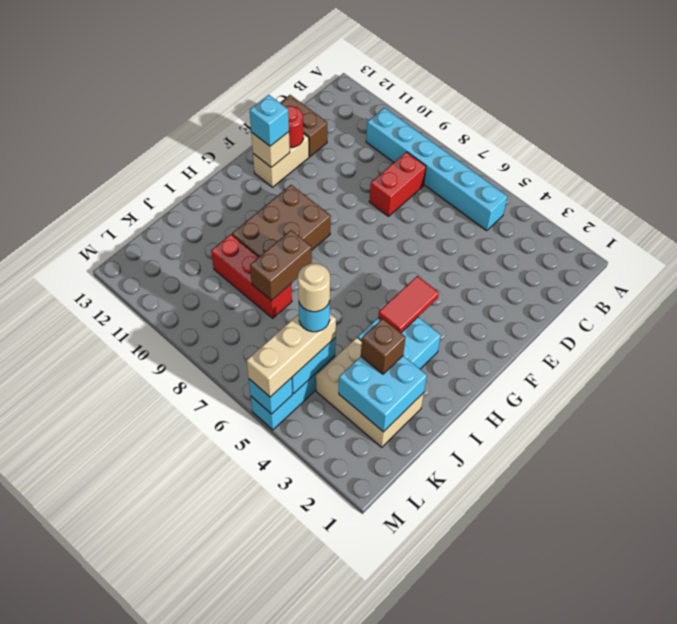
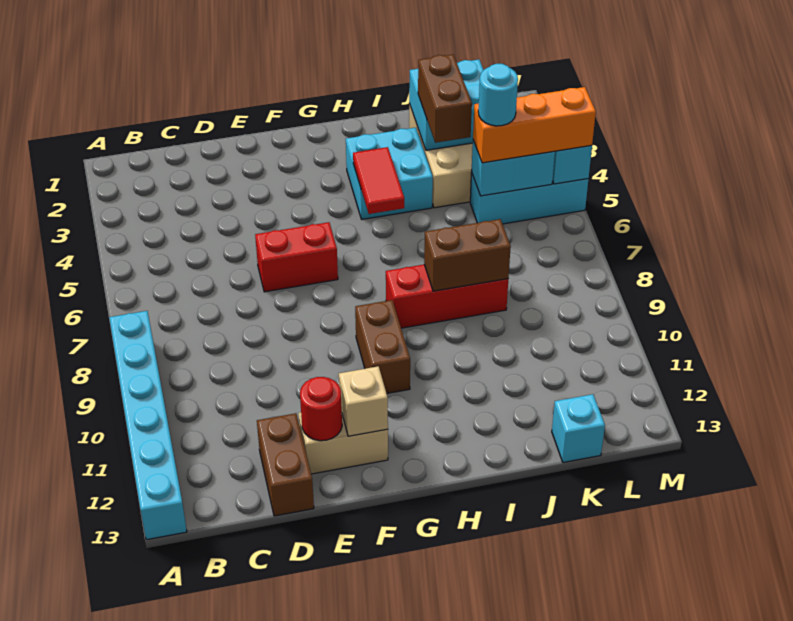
cyan brick B5:B10 level 1 -> cyan brick A8:A13 level 1
red brick C8:D8 level 1 -> red brick E6:F6 level 1
cyan brick F12 level 3 -> cyan brick K13 level 1
red tile G4:H4 level 2 -> red tile H4:H5 level 2
brown brick G9:I10 level 1 -> brown brick G9:G10 level 1
brown brick J3 level 3 -> brown brick J3:J4 level 3
red brick J8:J10 level 1 -> red brick H8:J8 level 1
tan brick K5:M5 level 3 -> orange brick K5:M5 level 3
tan round brick K5 level 5 -> none

